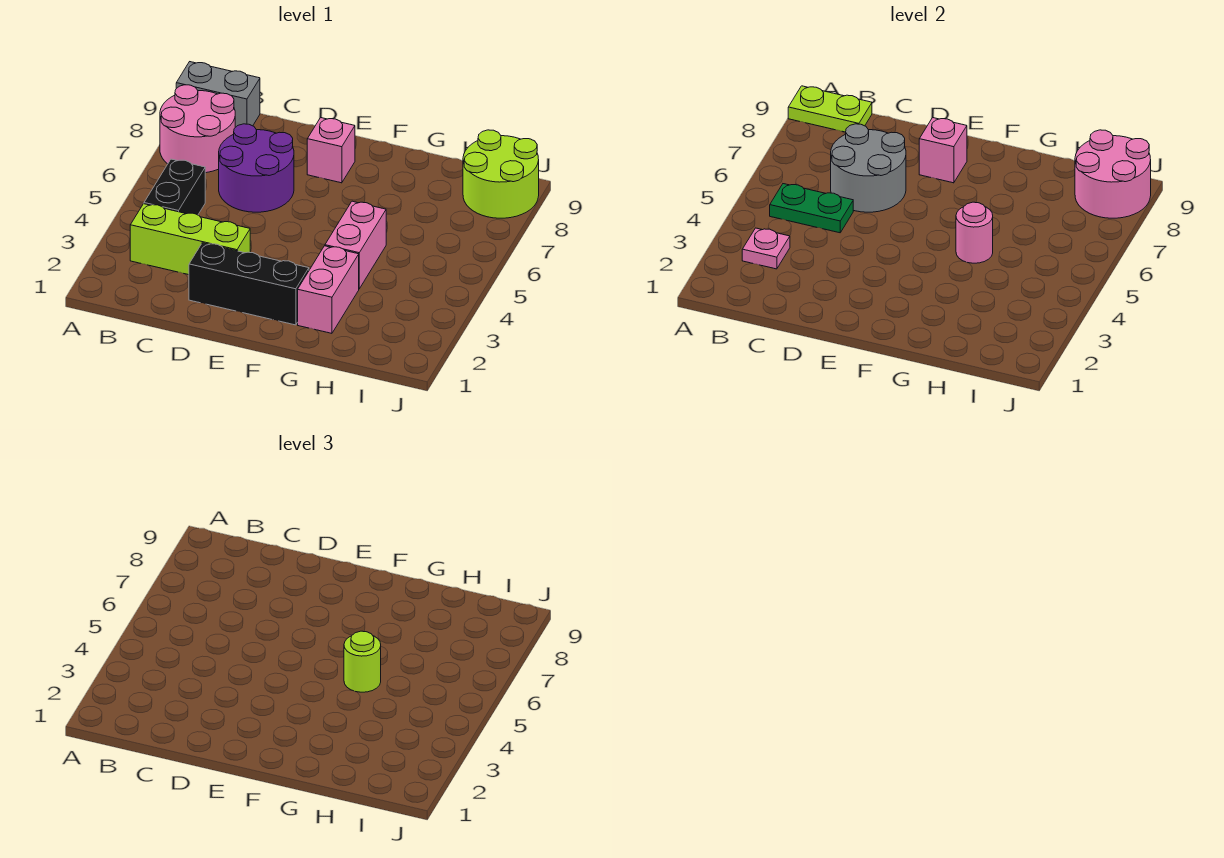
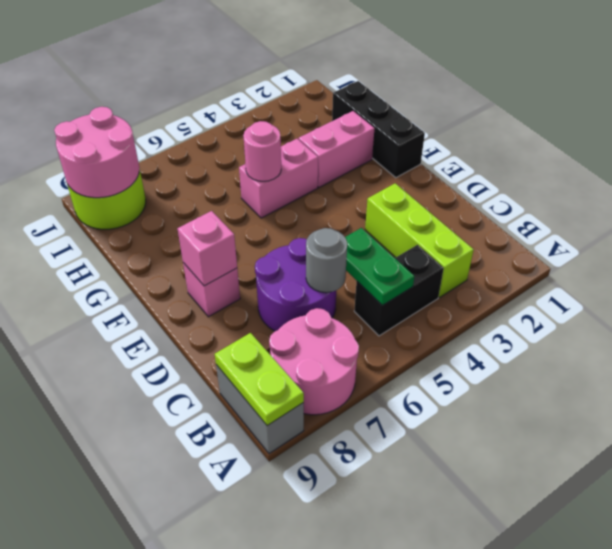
pink plate B3 level 2 -> none
grey round brick C6:D7 level 2 -> grey round brick C6 level 2
black brick D2:F2 level 1 -> black brick F1:H1 level 1
lime round brick G5 level 3 -> none

